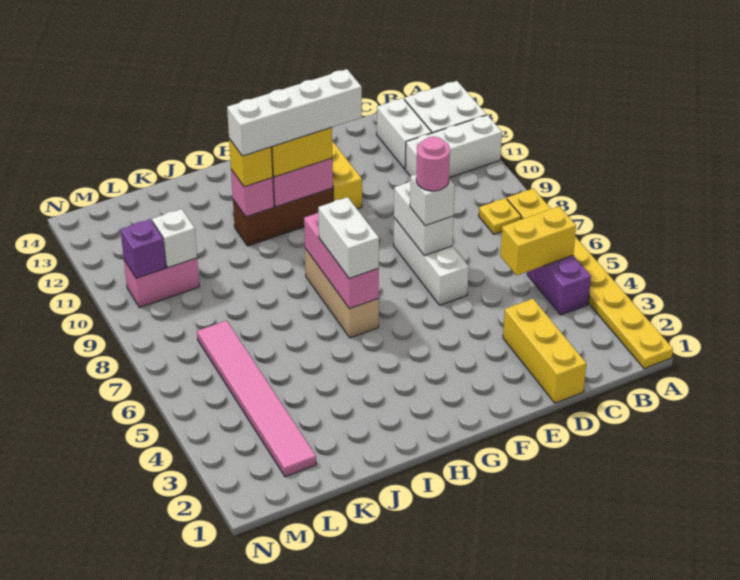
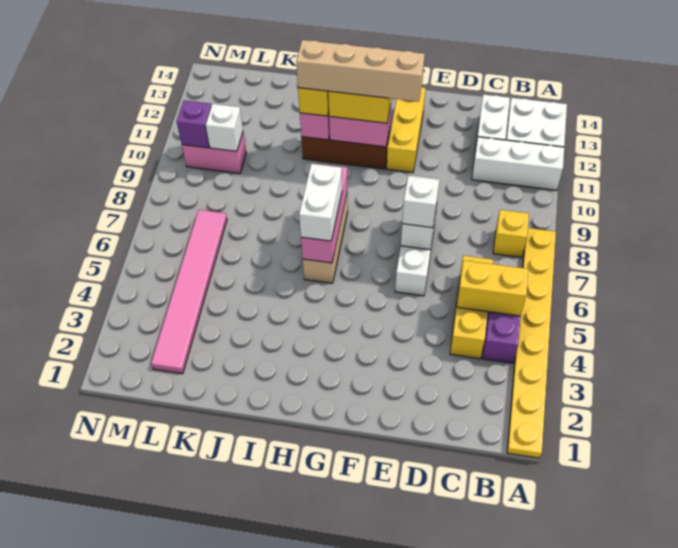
yellow plate B8 level 1 -> yellow brick B8 level 1
yellow brick D1:D3 level 1 -> yellow brick C4:C6 level 1
pink round brick E7 level 4 -> none
white brick F11:I11 level 4 -> tan brick F11:I11 level 4

